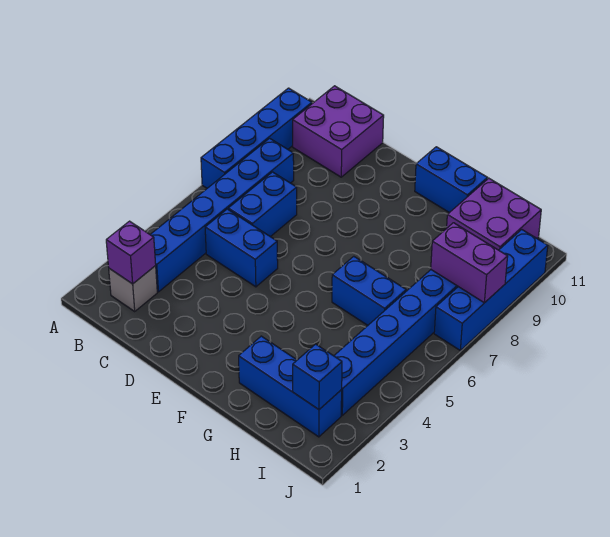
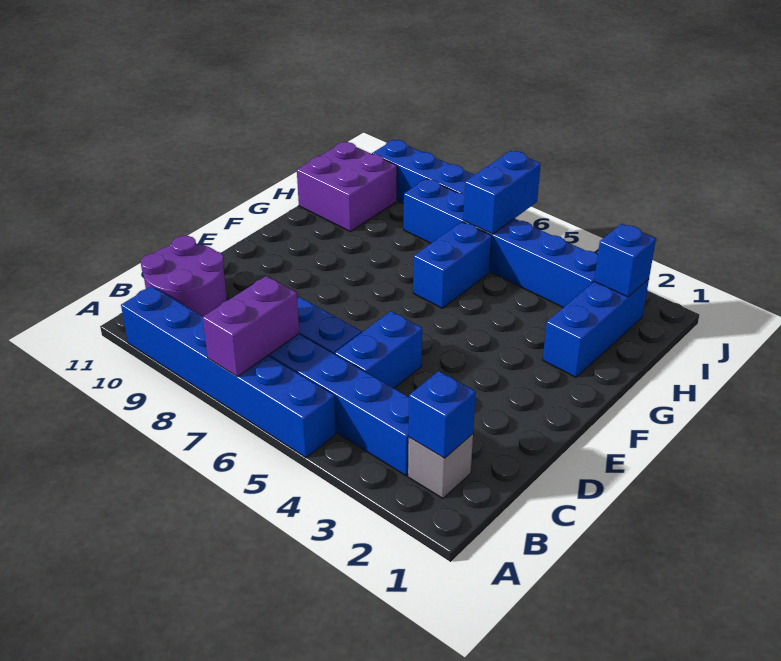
blue brick A7:A10 level 1 -> blue brick A5:A10 level 1
purple brick B2 level 2 -> blue brick B2 level 2
purple brick B10:C11 level 1 -> purple round brick B10:C11 level 1
blue brick F11:G11 level 1 -> blue brick I6:J6 level 2
purple brick I8:J8 level 2 -> purple brick A7:B7 level 2

